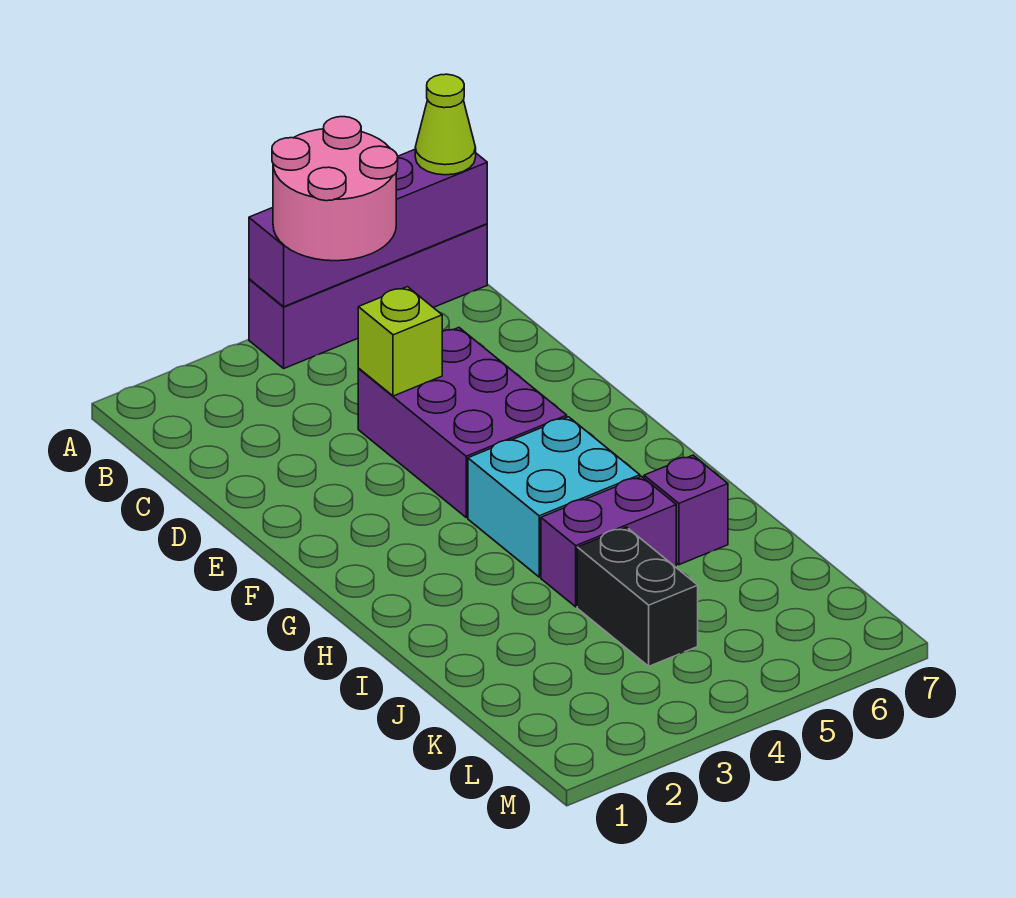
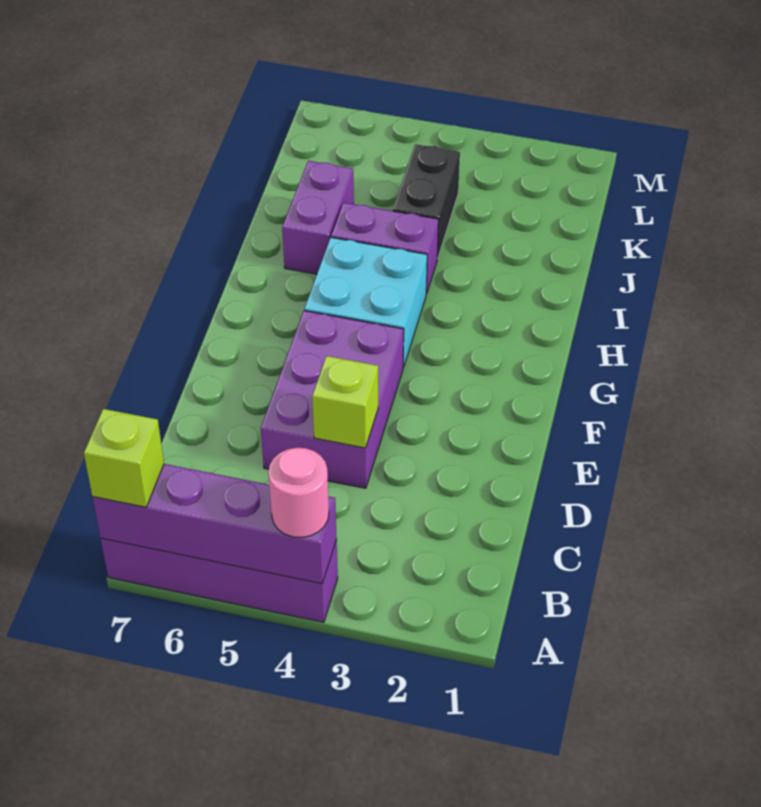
pink round brick A4:B5 level 3 -> pink round brick A4 level 3
lime cone A7 level 3 -> lime brick A7 level 3
purple brick I6 level 1 -> purple brick I6:J6 level 1

